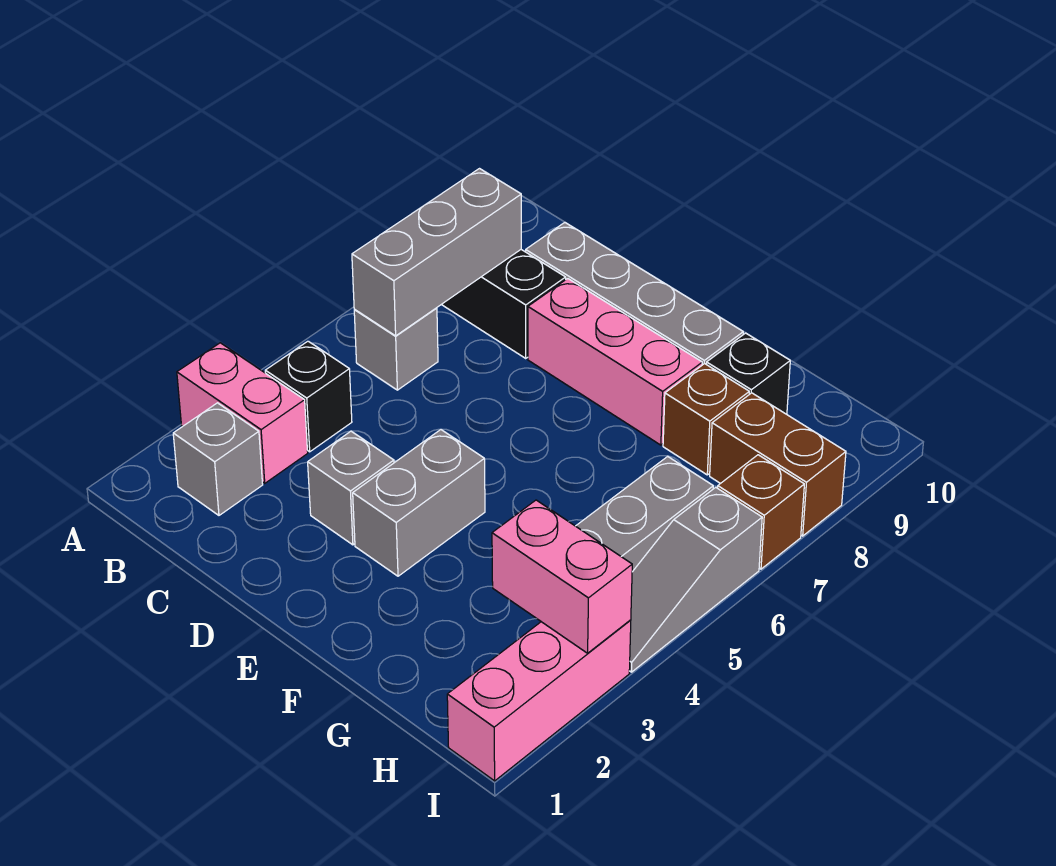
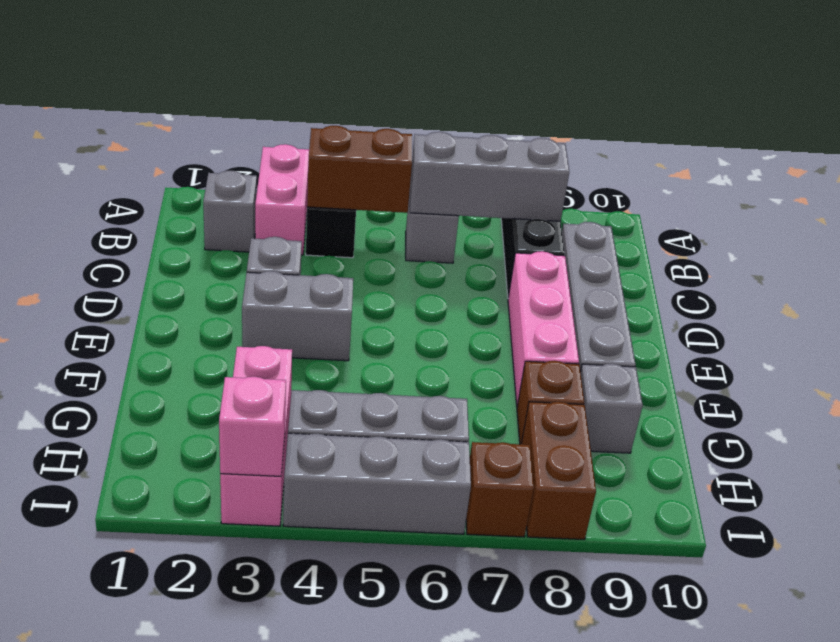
none -> brown brick B4:B5 level 2
black brick G9 level 1 -> grey brick G9 level 1
pink brick H3:I3 level 2 -> pink brick I3 level 2
pink brick I1:I3 level 1 -> pink brick G3:I3 level 1
grey slope I4:I6 level 1 top 6 -> grey brick I4:I6 level 1

